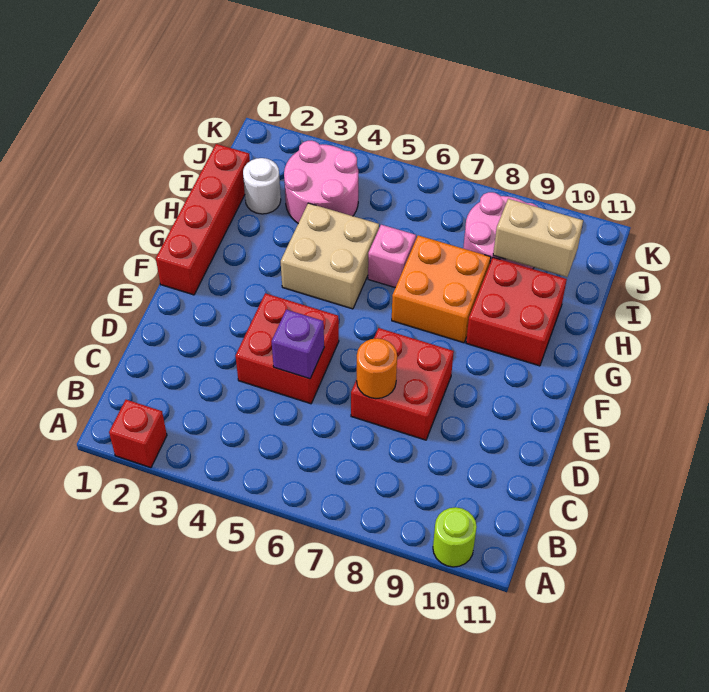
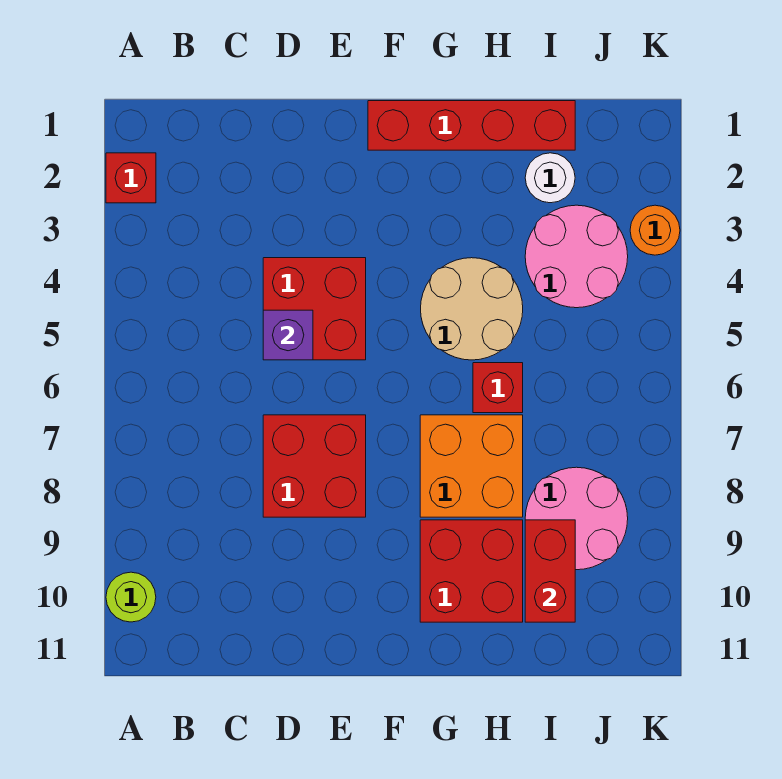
orange round brick D7 level 2 -> orange round brick K3 level 1
tan brick G4:H5 level 1 -> tan round brick G4:H5 level 1
pink brick H6 level 1 -> red brick H6 level 1
tan brick I9:I10 level 2 -> red brick I9:I10 level 2

